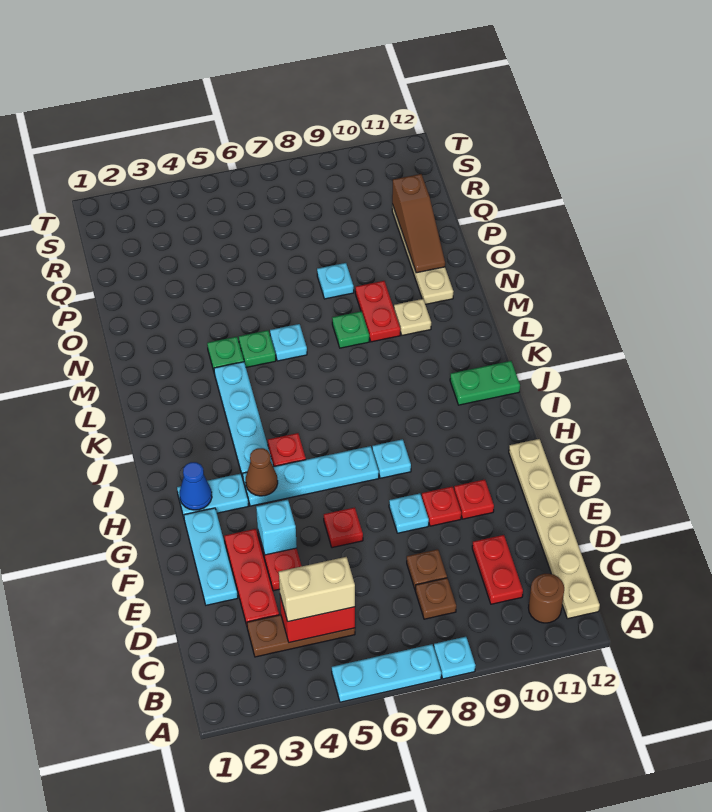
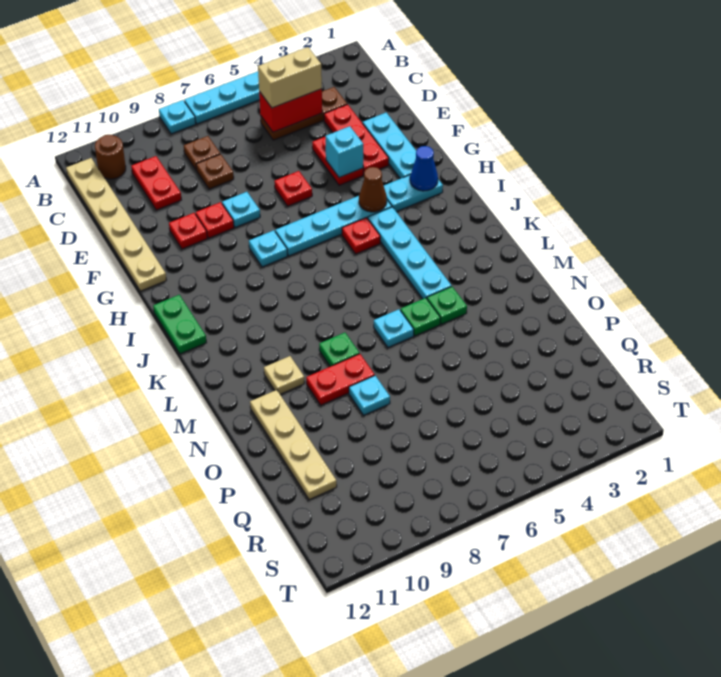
green plate J11:J12 level 1 -> green plate I12:J12 level 1
red plate M9:N9 level 1 -> red plate N8:N9 level 1
brown slope O11:Q11 level 2 top Q -> none

